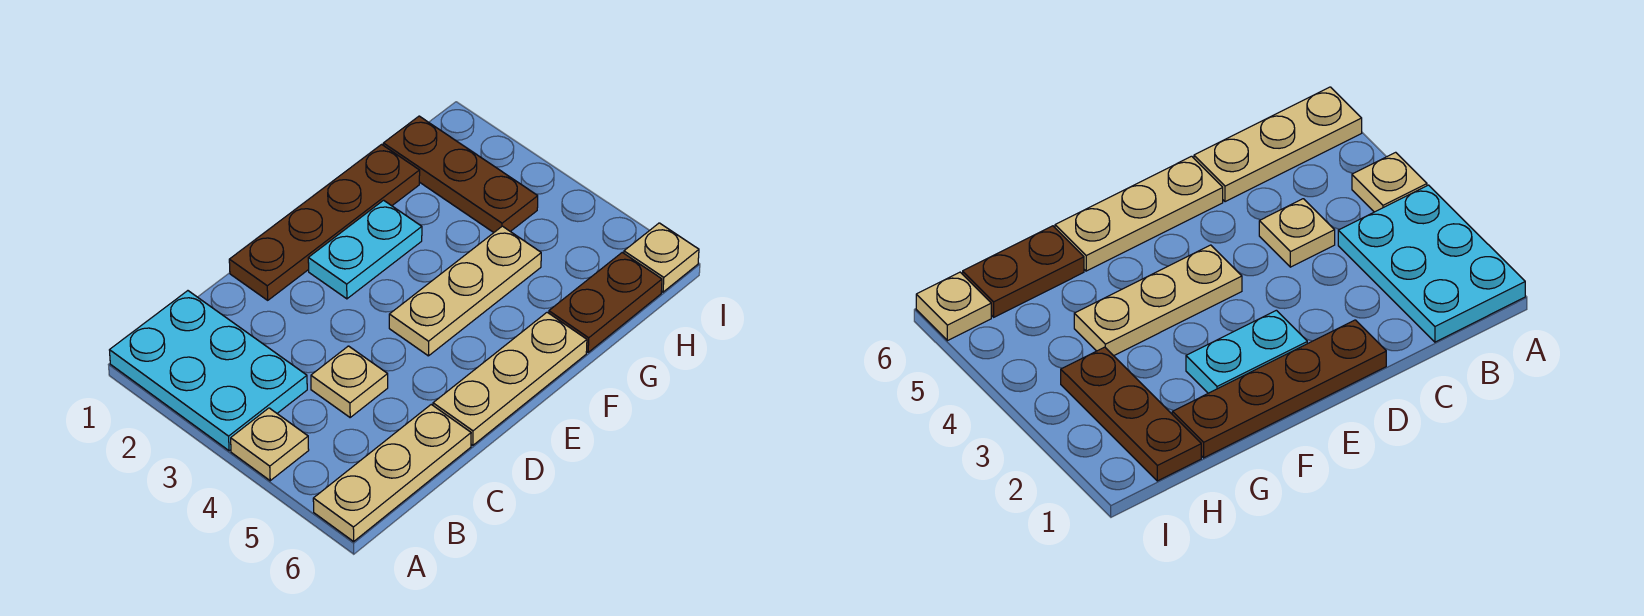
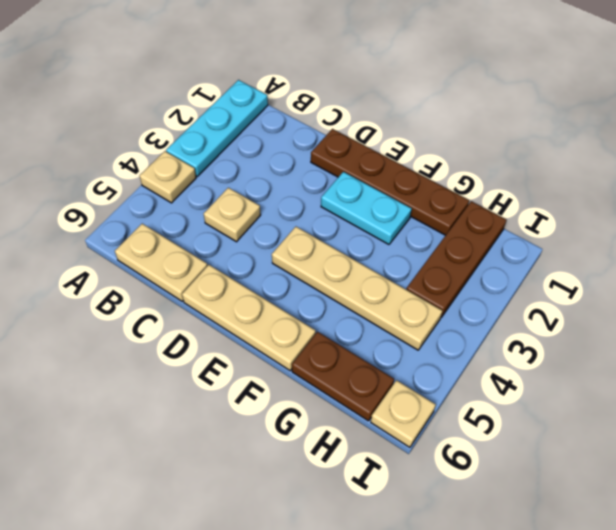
cyan plate A1:B3 level 1 -> cyan plate A1:A3 level 1
tan plate A6:C6 level 1 -> tan plate B6:C6 level 1
tan plate E4:G4 level 1 -> tan plate E4:H4 level 1

